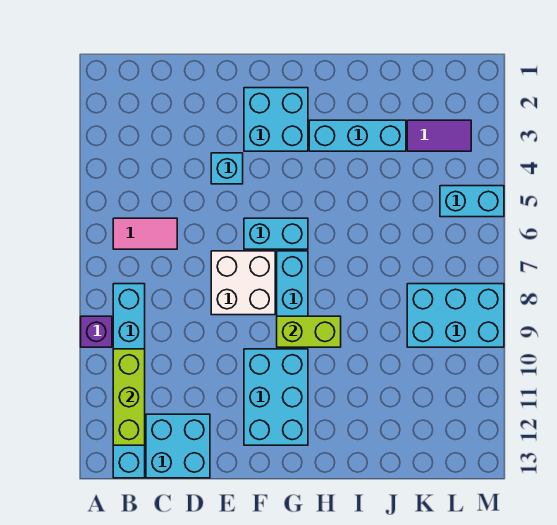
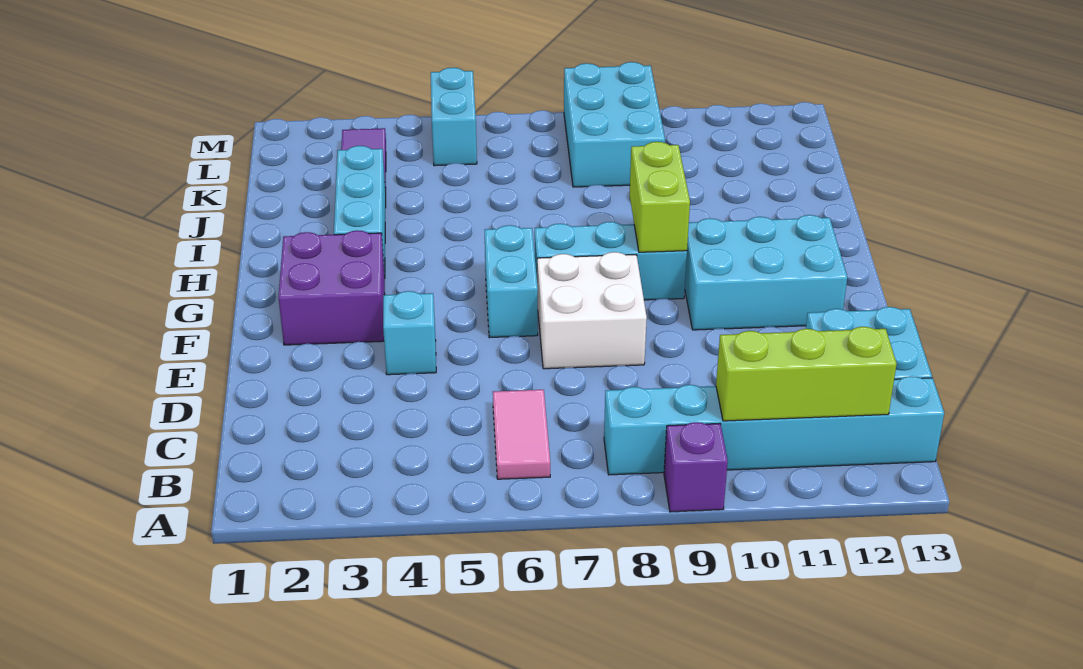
cyan brick F2:G3 level 1 -> purple brick F2:G3 level 1

